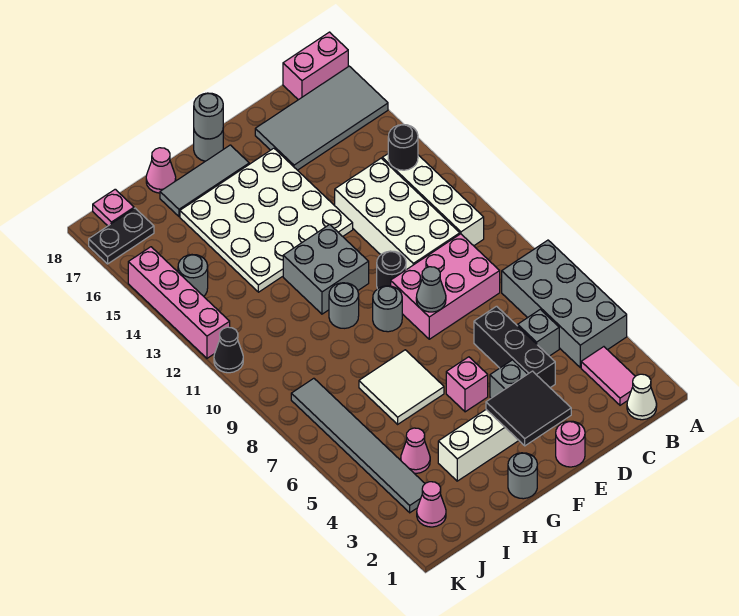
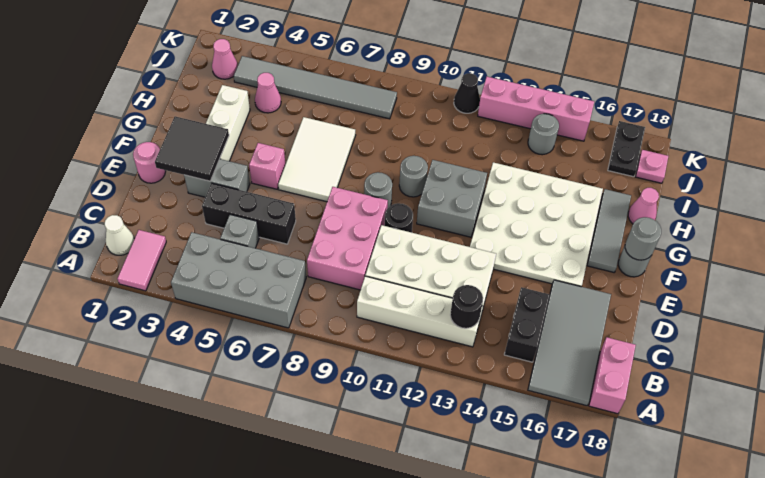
pink tile B2:B3 level 1 -> pink tile A2:B2 level 1
none -> black brick B15:C15 level 1
grey cone E8 level 2 -> none
grey round brick G1 level 1 -> none
white tile G6:H7 level 1 -> white tile F6:H7 level 1

